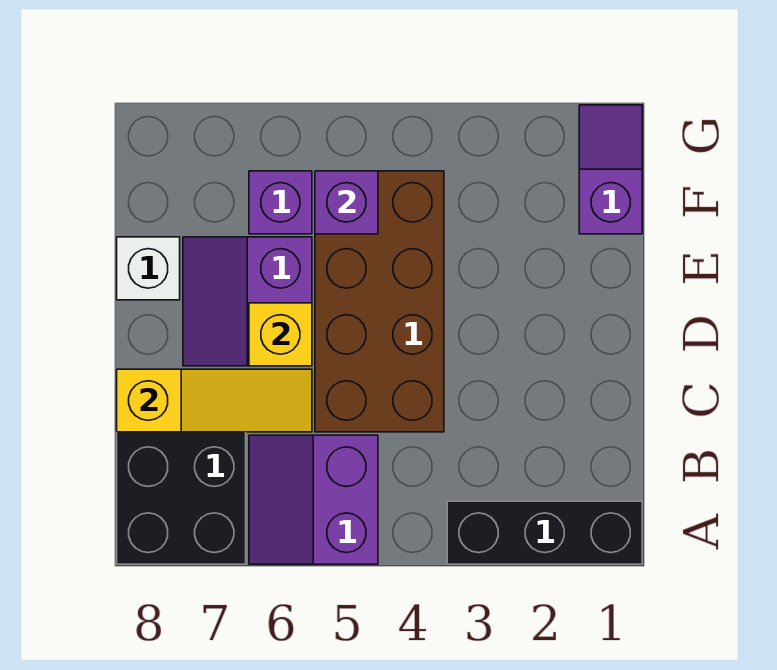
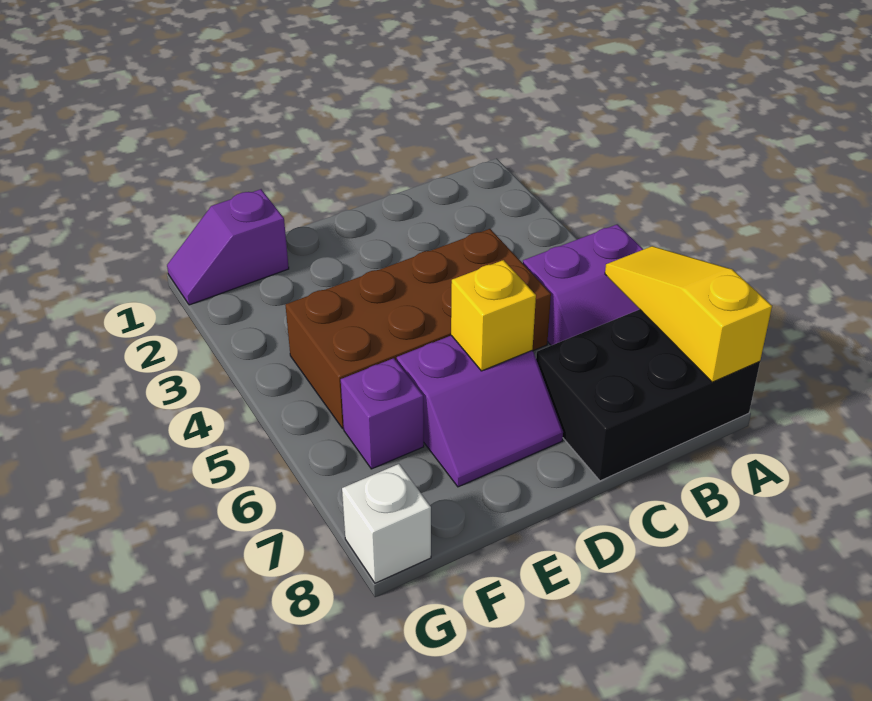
black brick A1:A3 level 1 -> none
yellow slope C6:C8 level 2 top 8 -> yellow slope A6:A8 level 2 top 8
white brick E8 level 1 -> white brick G8 level 1
purple brick F5 level 2 -> none

